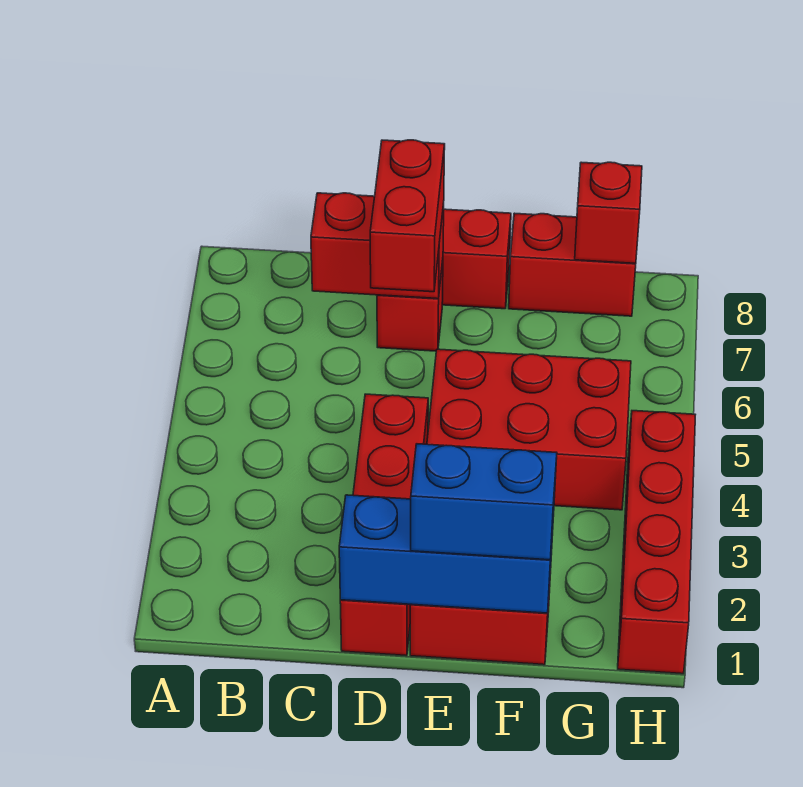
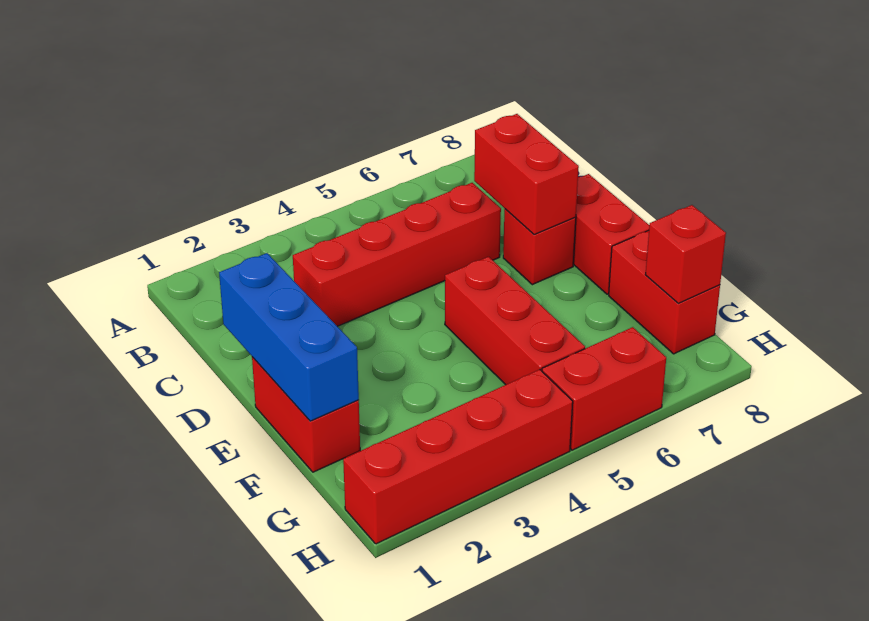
red brick D1:D4 level 1 -> red brick C3:C6 level 1
red brick D6:D7 level 3 -> red brick H5:H6 level 1
blue brick E1:F1 level 3 -> none
red brick E4:G5 level 1 -> red brick E5:G5 level 1

